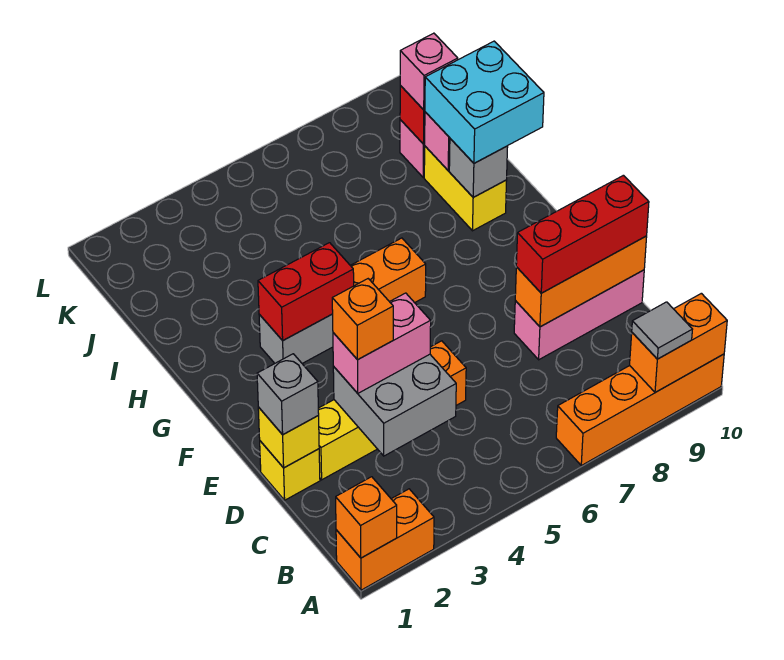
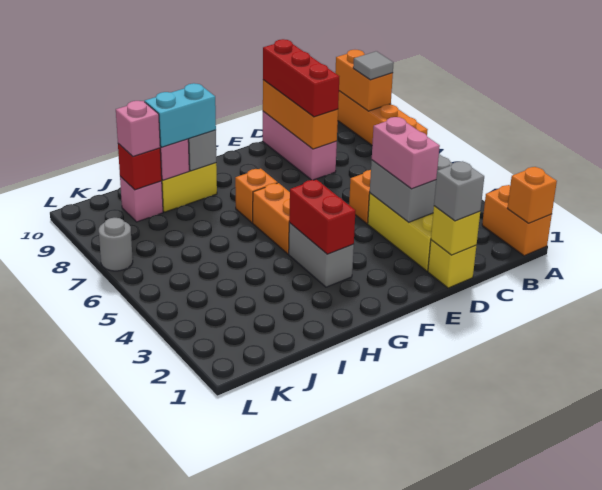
orange brick D3 level 4 -> orange brick G7 level 1
cyan brick H9:I10 level 3 -> cyan brick H9:I9 level 3
none -> grey round brick L7 level 1

